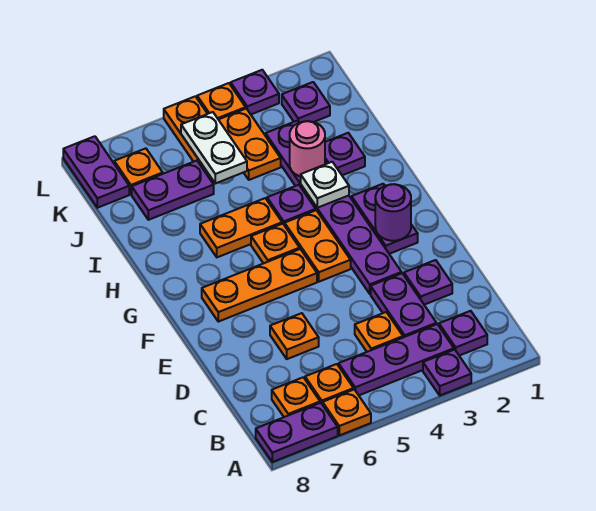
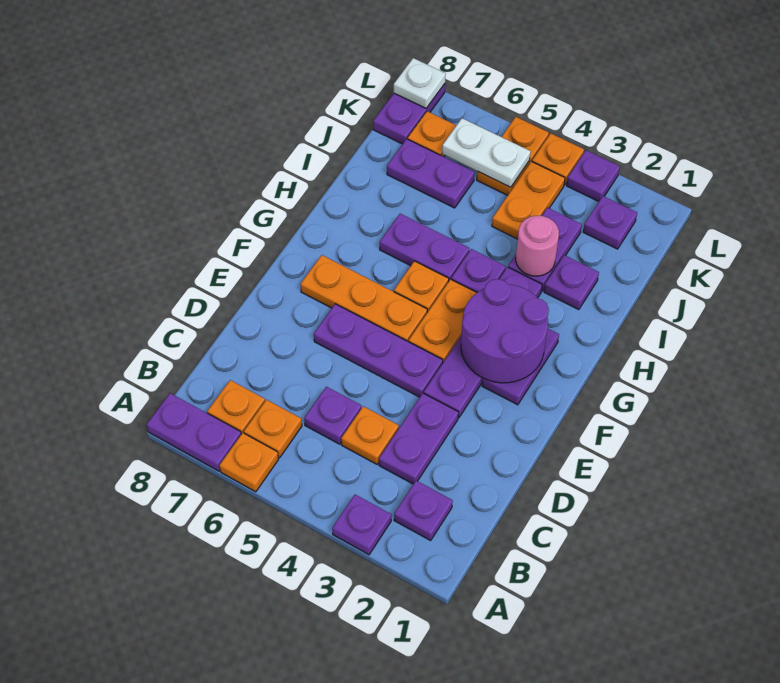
purple plate B3:B5 level 1 -> purple plate E4:E6 level 1
purple plate D2 level 1 -> purple plate C5 level 1
orange plate D6 level 1 -> none
purple round brick F2 level 2 -> purple round brick F2:G3 level 2
white plate H3 level 2 -> white plate L8 level 2
orange plate H5:H6 level 1 -> purple plate H5:H6 level 1
white plate J5:K5 level 2 -> white plate K5:K6 level 2

